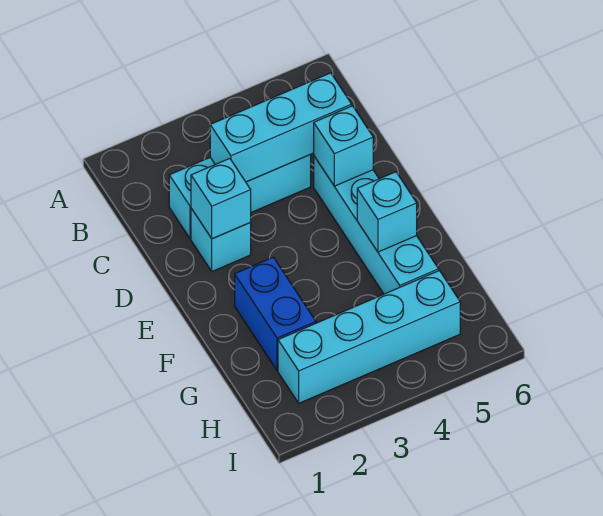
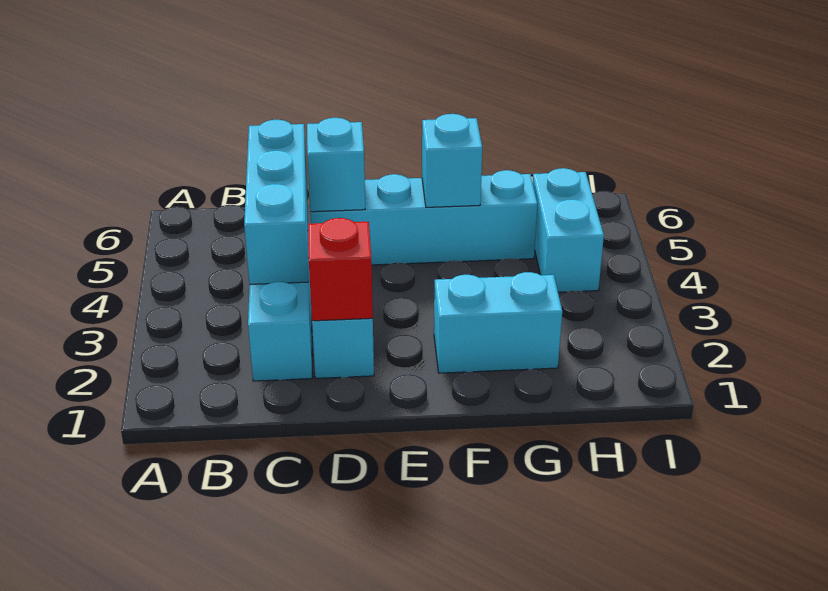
cyan brick D2 level 2 -> red brick D2 level 2
blue brick F2:G2 level 1 -> cyan brick F2:G2 level 1
cyan brick H2:H5 level 1 -> cyan brick H4:H5 level 1

